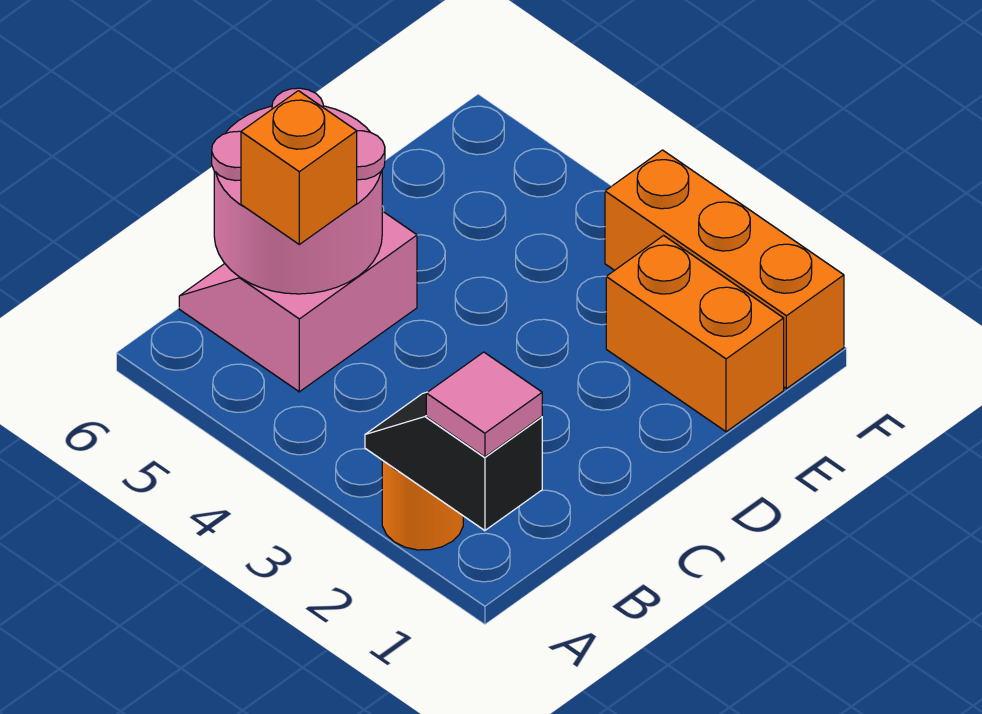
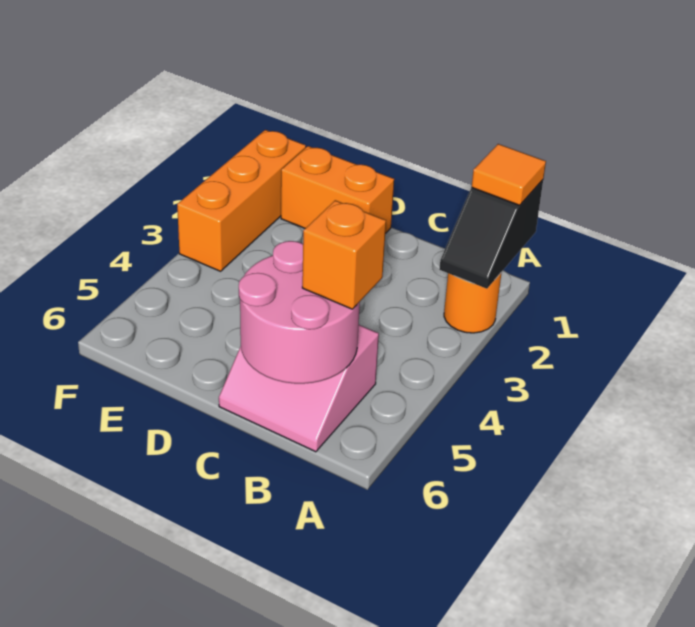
pink tile A1 level 3 -> orange tile A1 level 3
orange brick E1:E2 level 1 -> orange brick D1:E1 level 1

